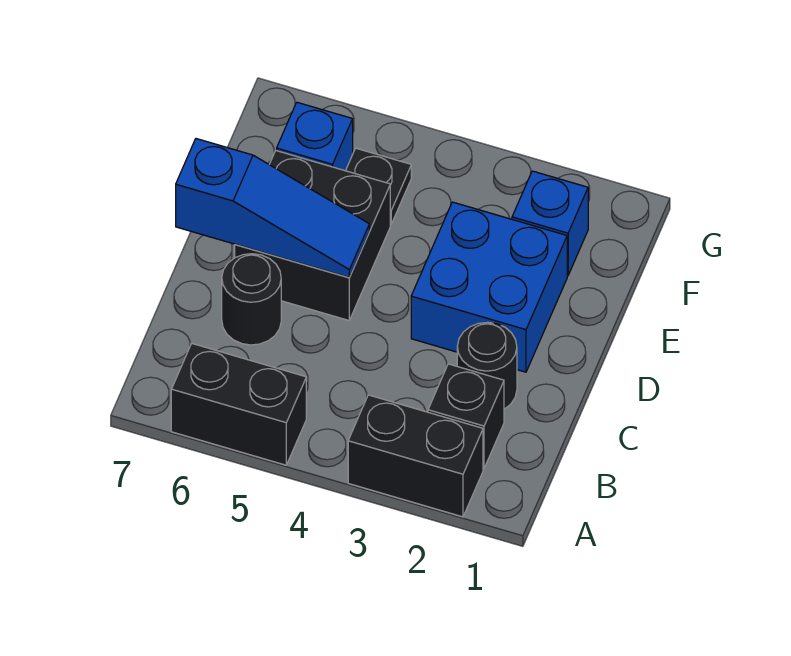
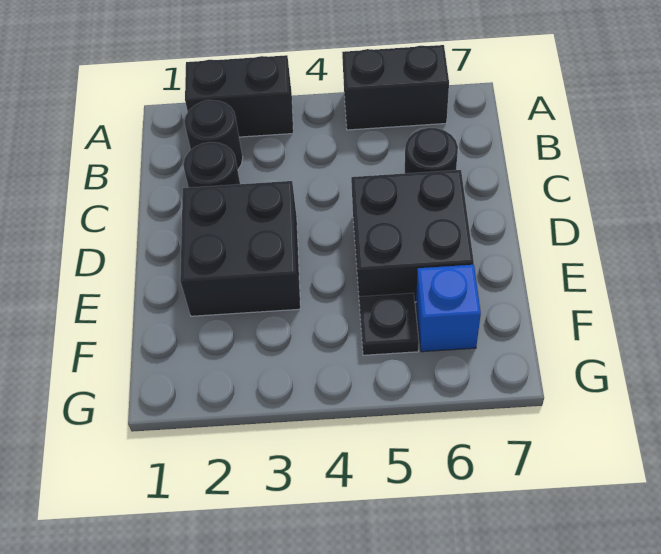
black brick B2 level 1 -> black round brick B2 level 1
blue brick D2:E3 level 1 -> black brick D2:E3 level 1
blue slope D5:D7 level 2 top 7 -> none
blue brick F2 level 1 -> none

